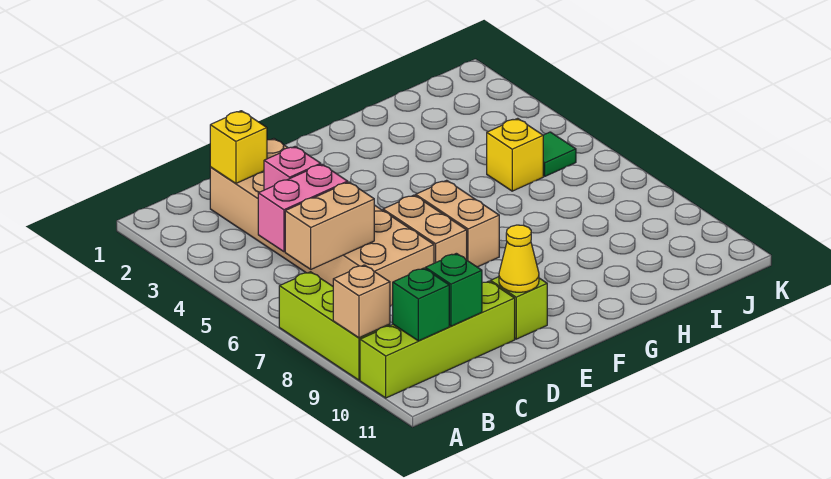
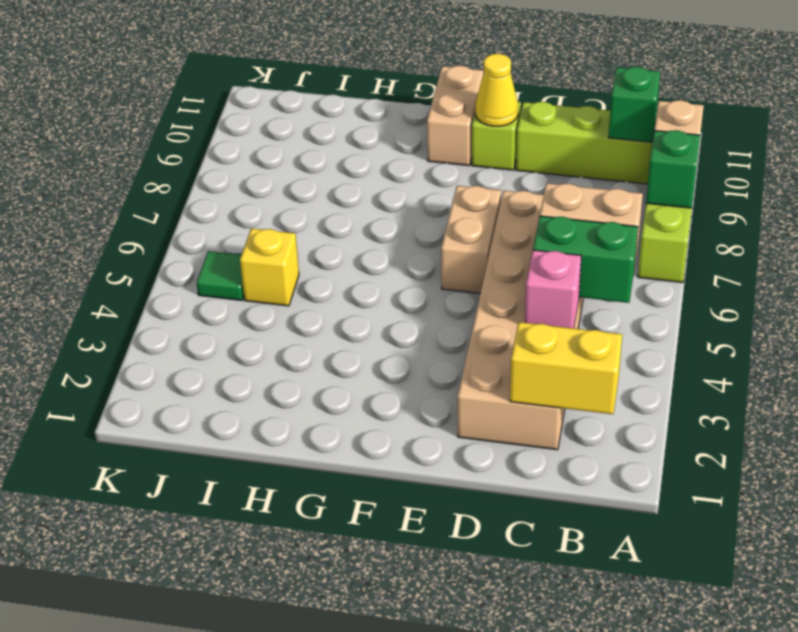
pink brick B5:C5 level 2 -> green brick B5:C5 level 2
yellow brick C2 level 2 -> yellow brick B2:C2 level 2
green brick C10 level 2 -> green brick A8 level 2
tan brick F6:F7 level 1 -> tan brick F10:F11 level 1

